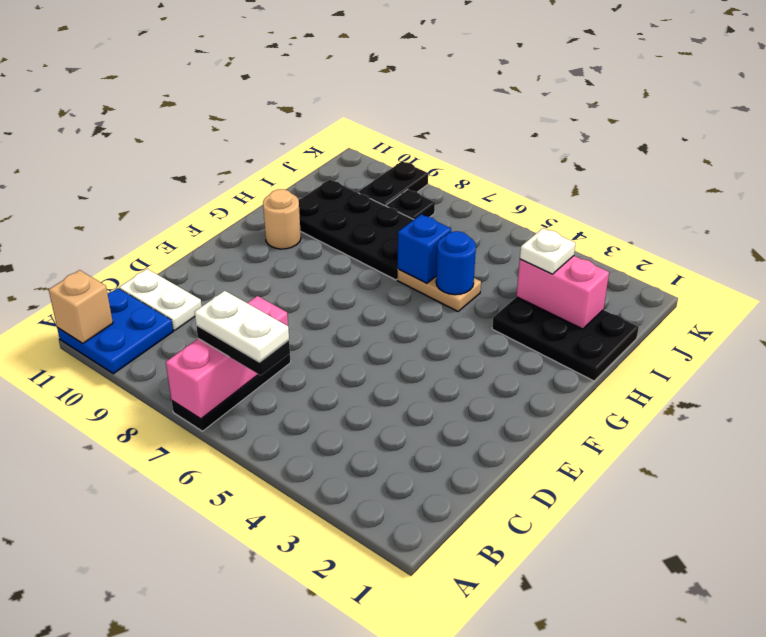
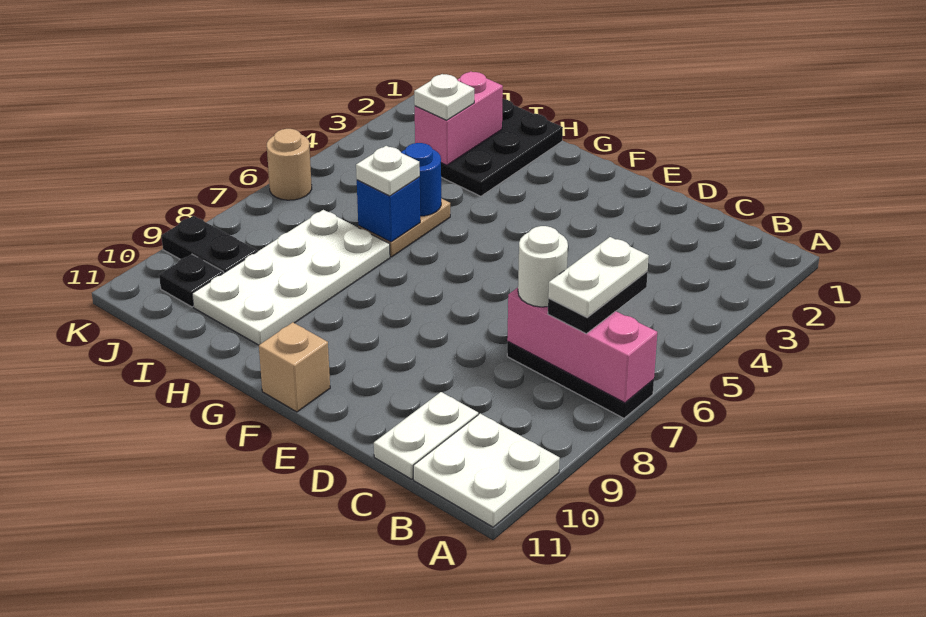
blue plate A10:B11 level 1 -> white plate A10:B11 level 1
tan brick A11 level 2 -> tan brick F11 level 1
none -> white round brick C7 level 3
tan round brick G10 level 1 -> tan round brick K6 level 1
none -> white plate H6 level 3
black plate H7:I10 level 1 -> white plate H7:I10 level 1
black plate J8 level 1 -> black plate J10 level 1

